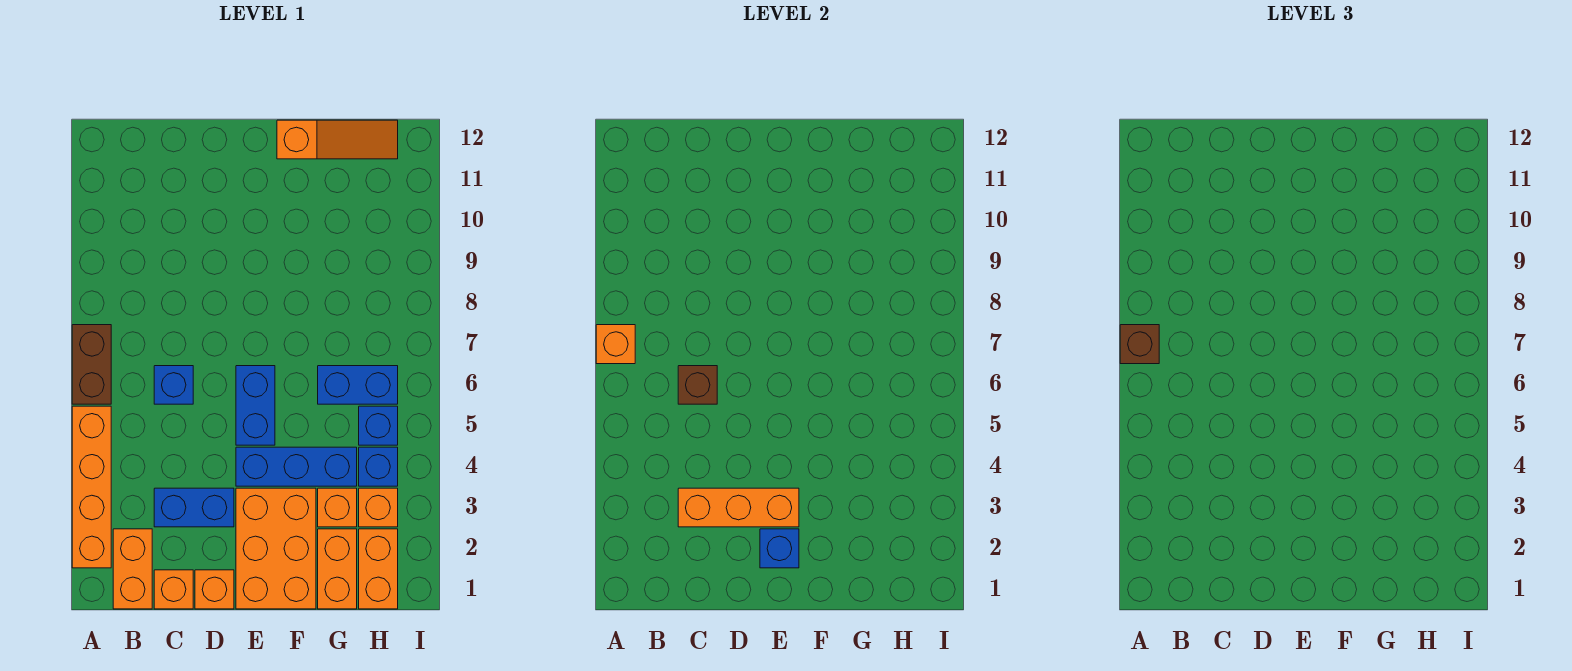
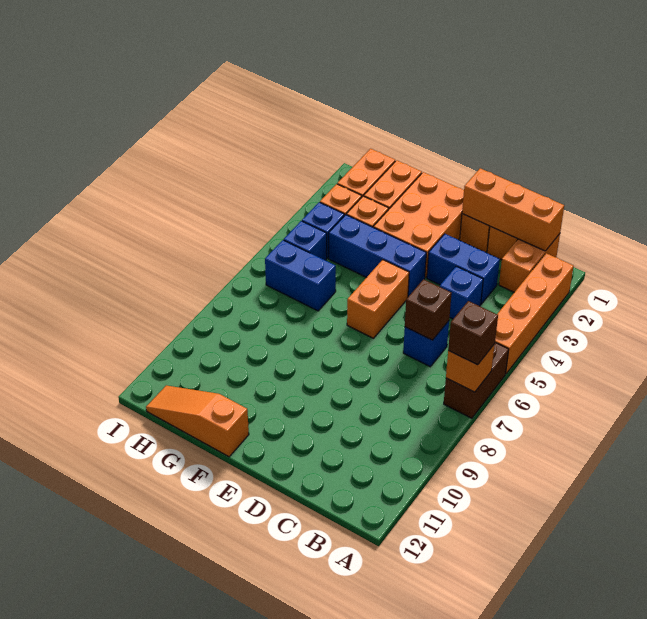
orange brick C3:E3 level 2 -> orange brick B1:D1 level 2
blue brick E2 level 2 -> blue brick C4 level 1
blue brick E5:E6 level 1 -> orange brick E5:E6 level 1

